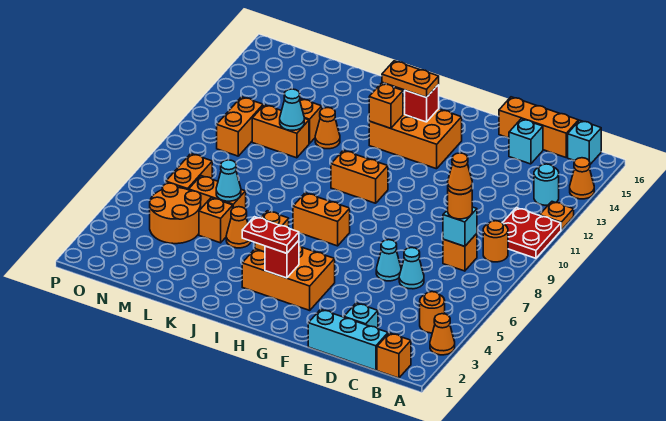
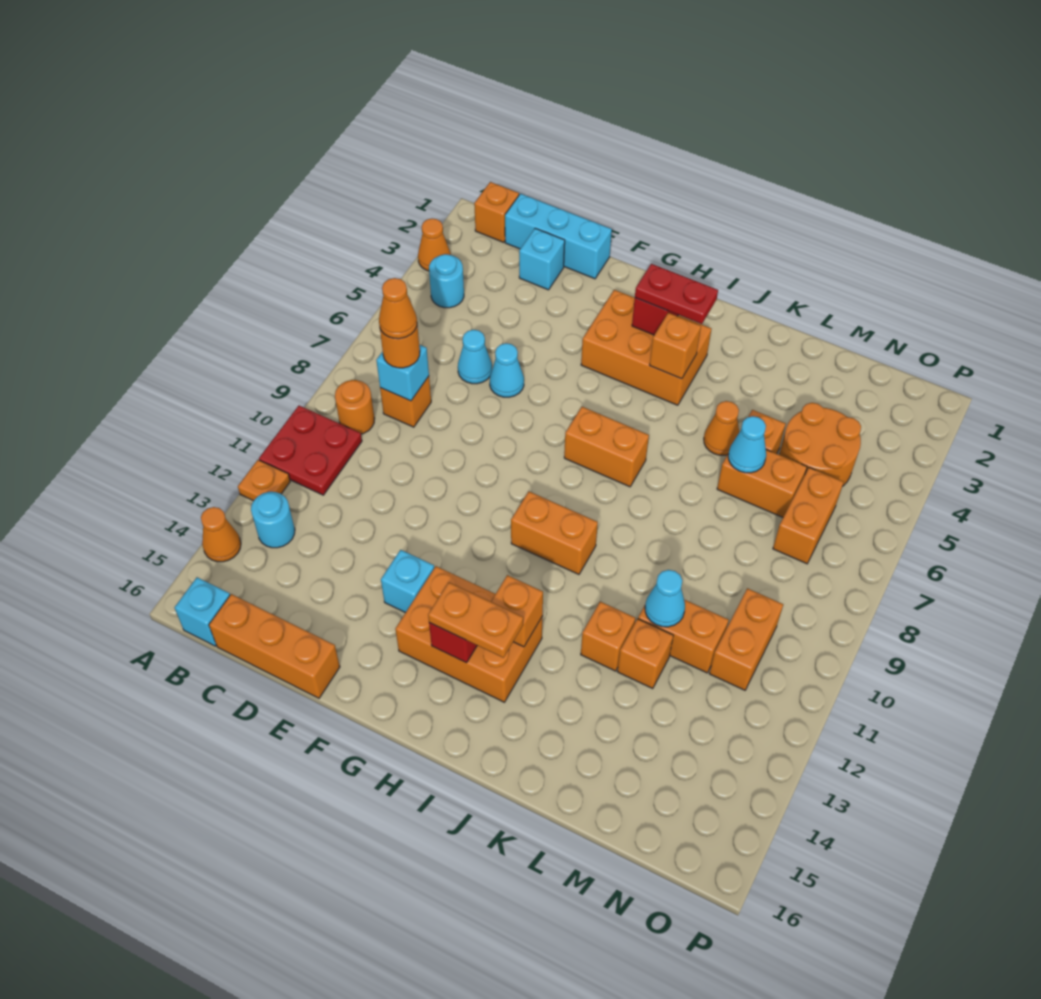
orange round brick B4 level 1 -> cyan round brick B4 level 1
cyan brick D15 level 1 -> cyan brick F13 level 1
orange cone K12 level 1 -> orange brick K12 level 1

